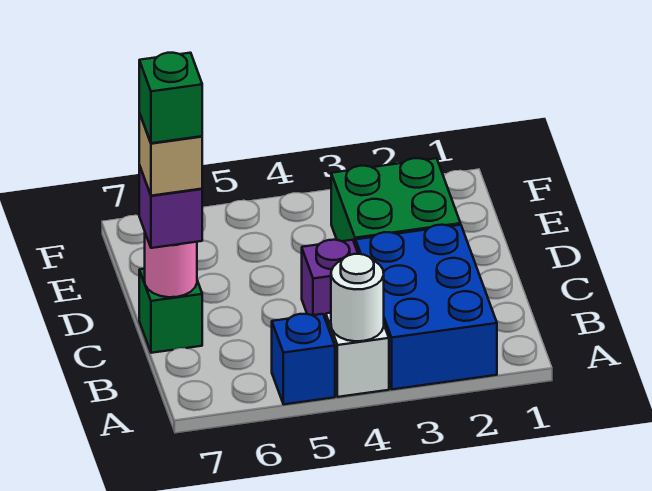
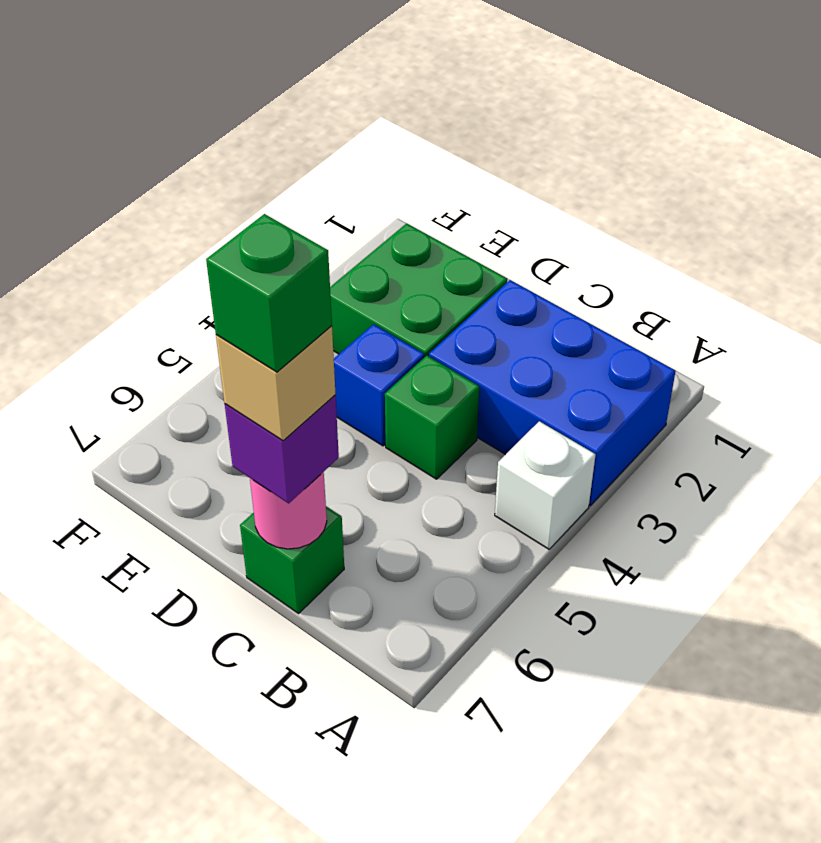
white round brick A4 level 2 -> none
blue brick A5 level 1 -> blue brick D4 level 1
purple brick C4 level 1 -> green brick C4 level 1

